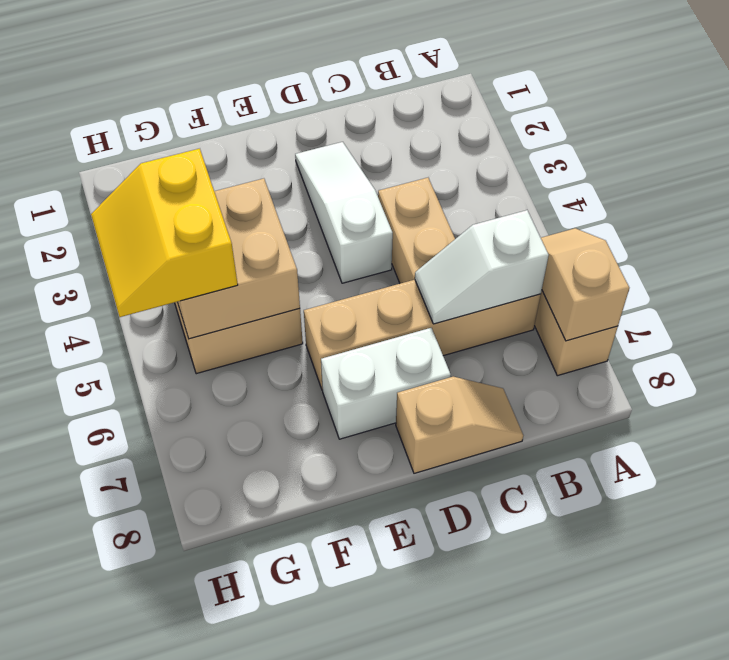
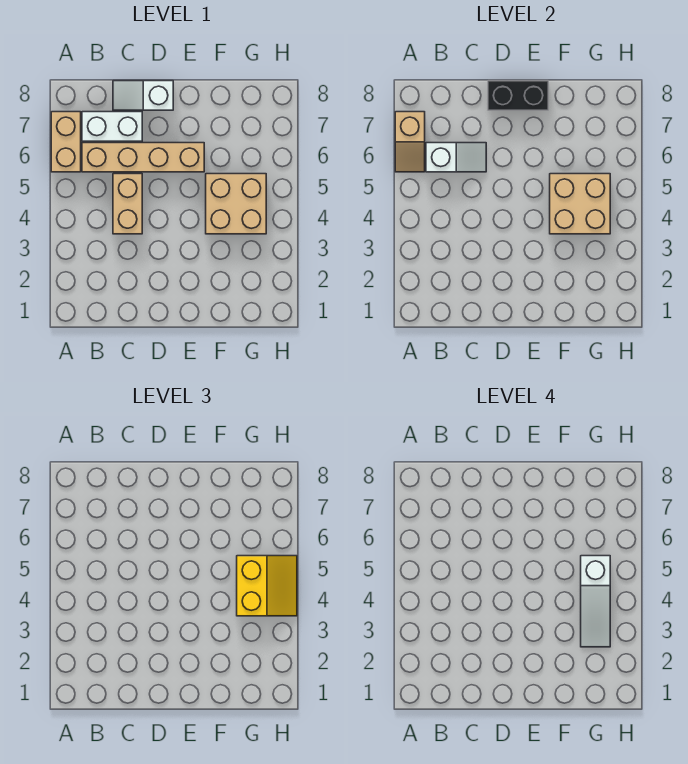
tan slope C8:D8 level 1 top D -> white slope C8:D8 level 1 top D
white slope D2:D4 level 1 top 4 -> white slope G3:G5 level 4 top 5
white brick D7:E7 level 1 -> white brick B7:C7 level 1
none -> black brick D8:E8 level 2

